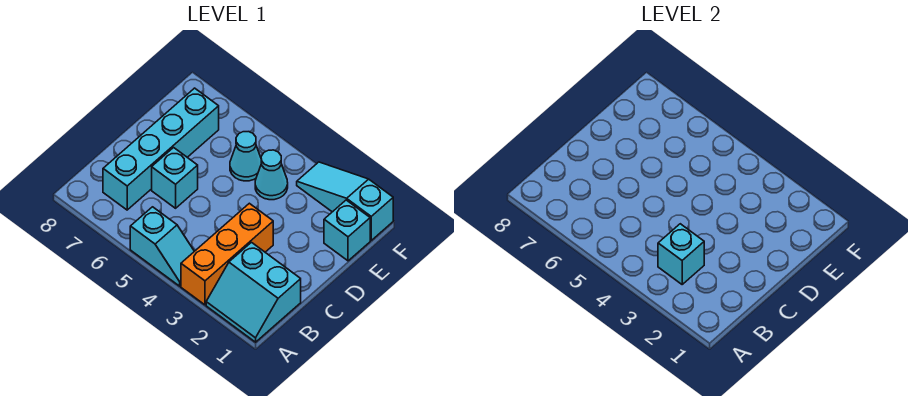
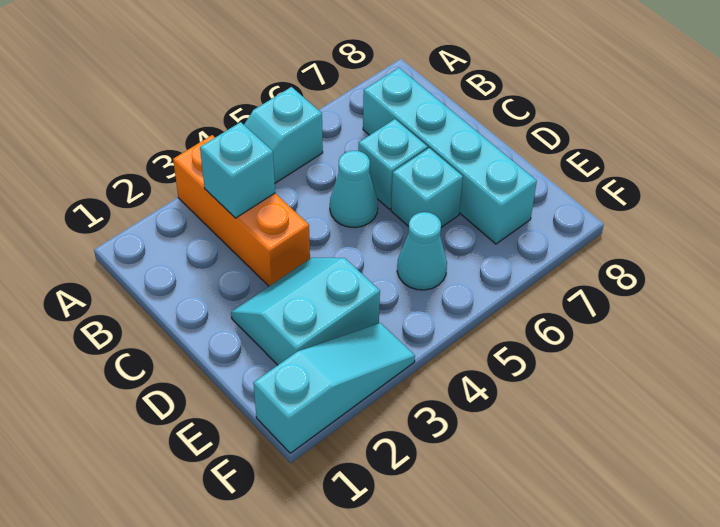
cyan slope A1:B2 level 1 top B -> cyan slope D2:E3 level 1 top E
cyan brick E1 level 1 -> cyan brick D6 level 1
cyan cone E4 level 1 -> cyan cone C5 level 1

